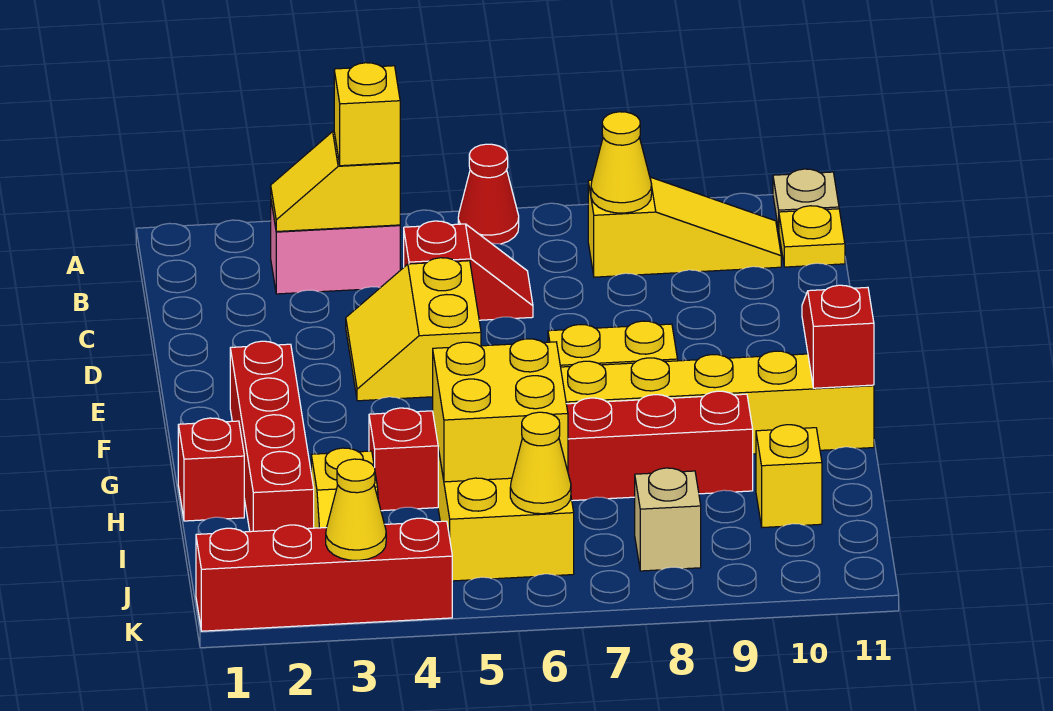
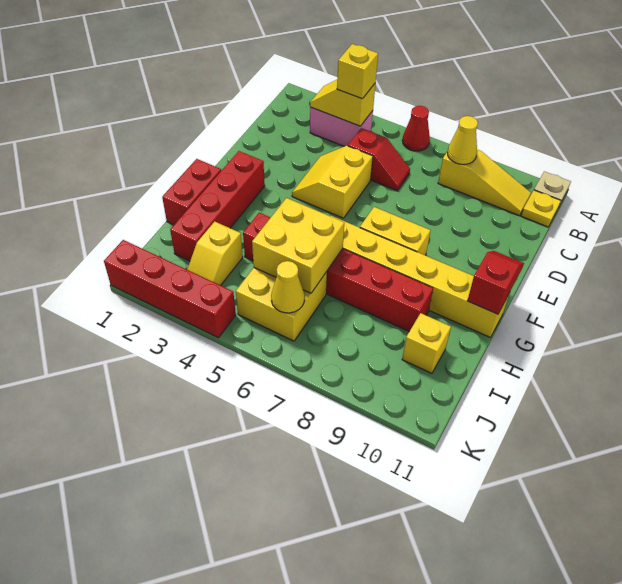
red brick H1 level 1 -> red brick G1:H1 level 1
tan brick J8 level 1 -> none
yellow cone K3 level 2 -> none

